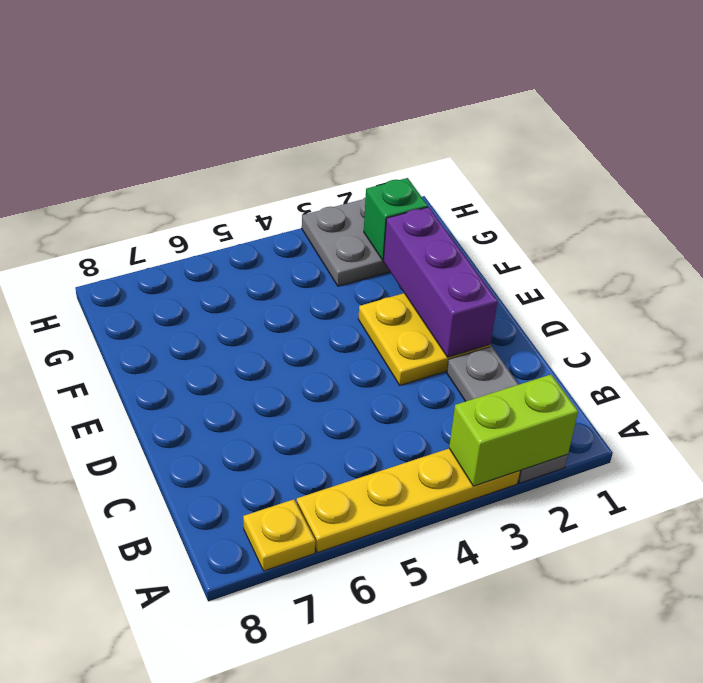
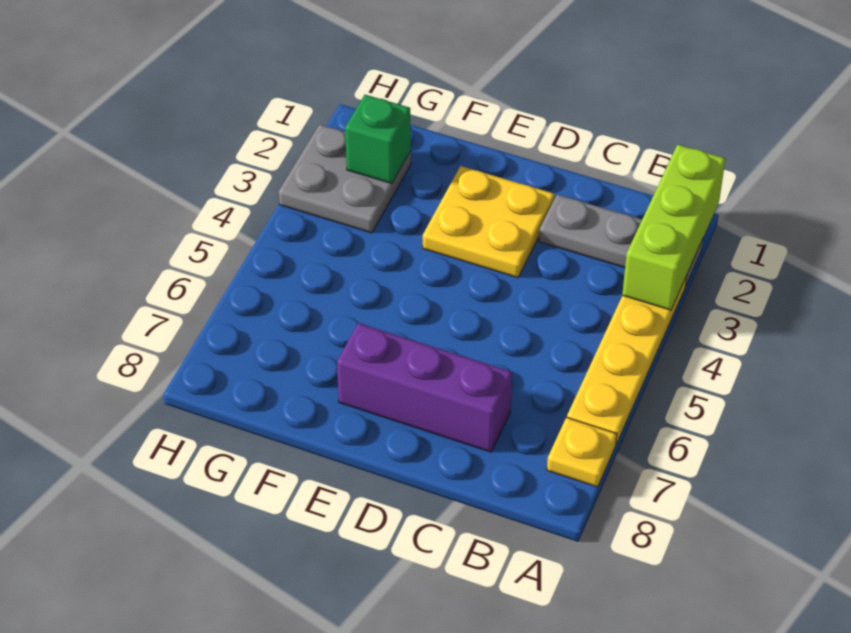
lime brick A2:A3 level 2 -> lime brick A1:A3 level 2
purple brick D2:F2 level 2 -> purple brick C7:E7 level 1

